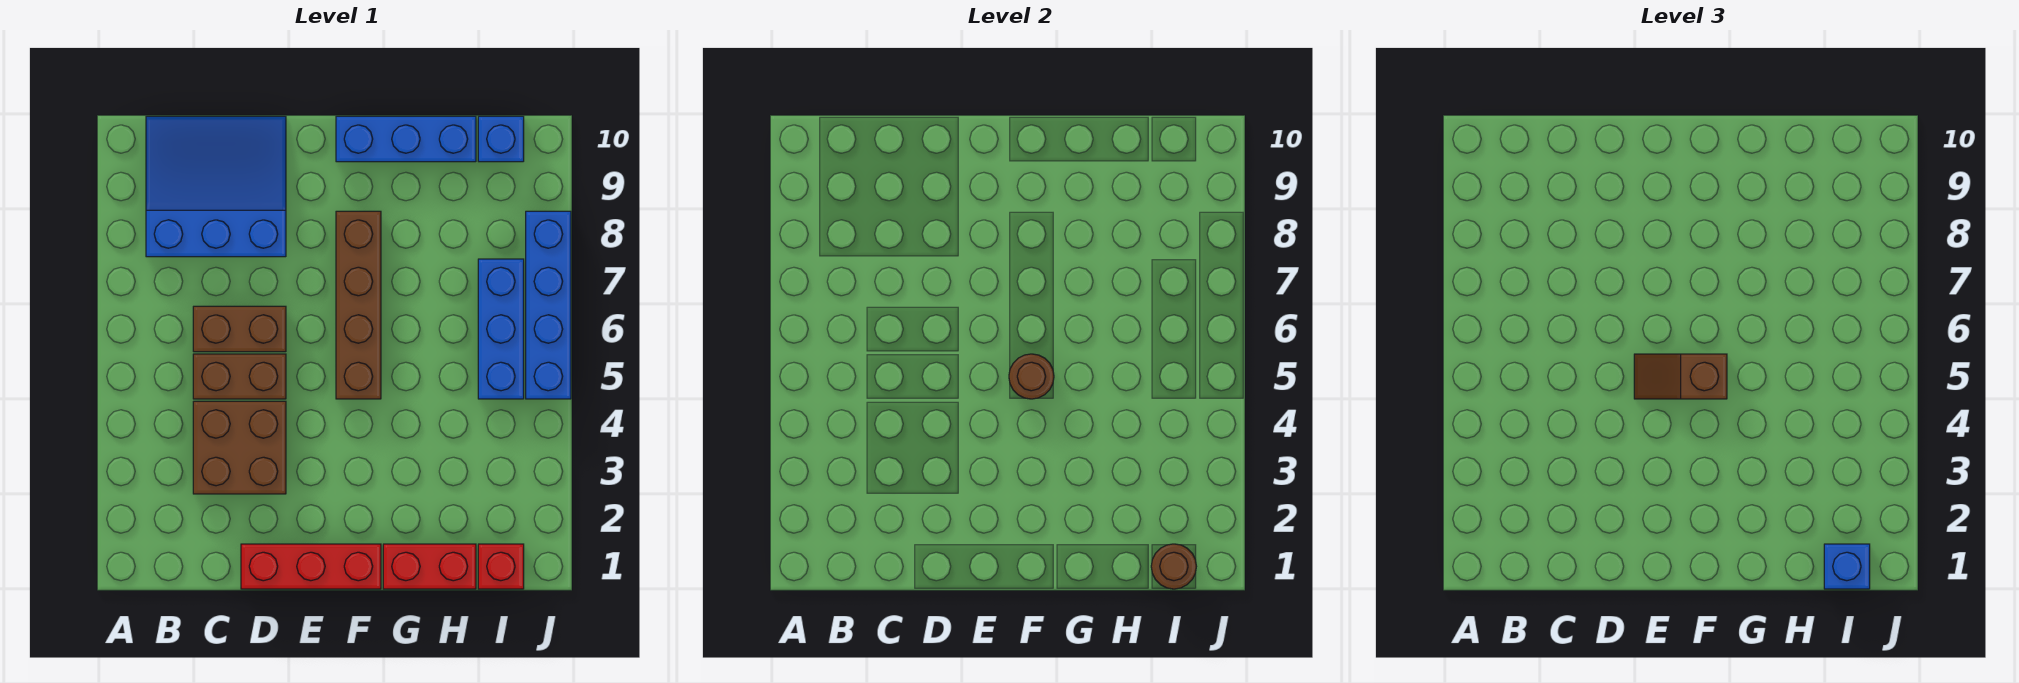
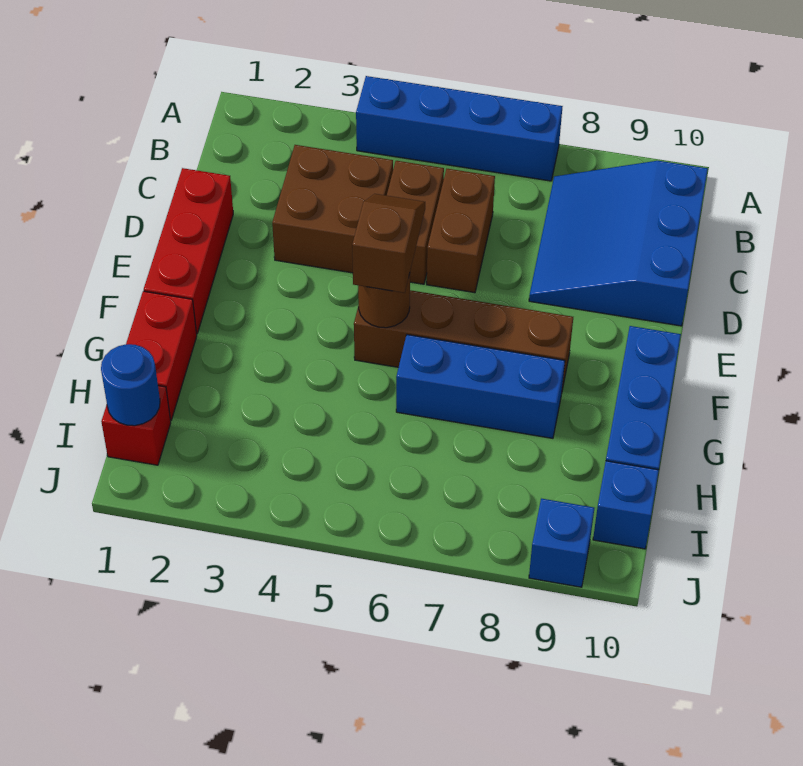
blue slope B8:D10 level 1 top 8 -> blue slope B8:D10 level 1 top 10
brown round brick I1 level 2 -> blue round brick I1 level 2
blue brick I1 level 3 -> blue brick J9 level 1
blue brick I5:I7 level 1 -> blue brick G6:G8 level 1
blue brick J5:J8 level 1 -> blue brick A4:A7 level 1

